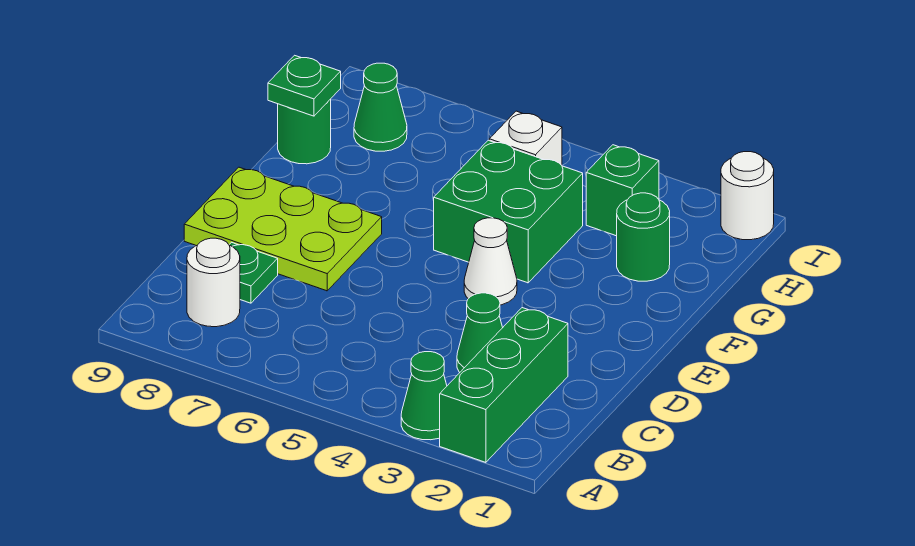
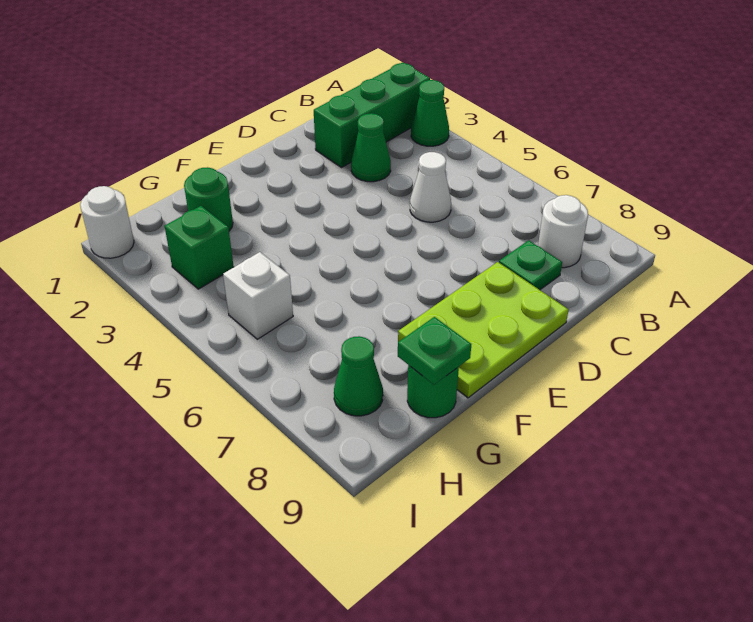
lime plate D7:E9 level 1 -> lime plate D8:F9 level 1
white cone E4 level 1 -> white cone C5 level 1
green brick F4:G5 level 1 -> none

